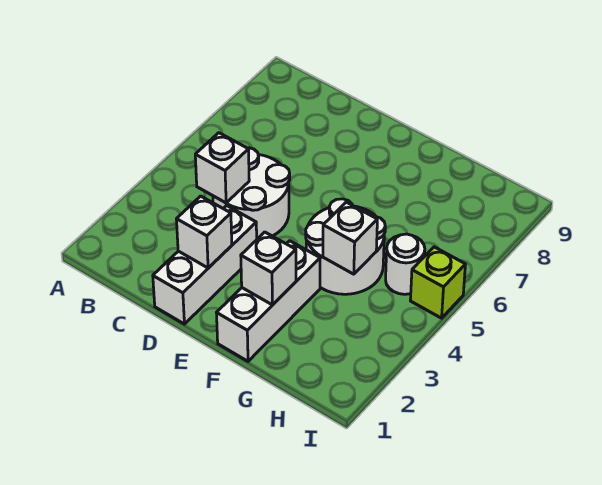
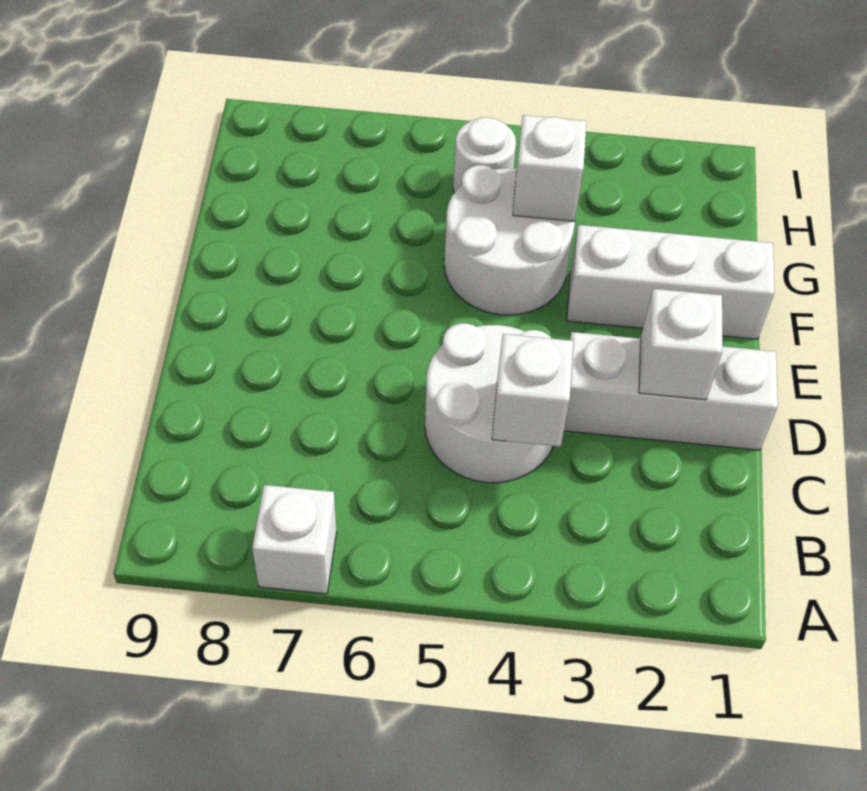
white brick F2 level 2 -> white brick A7 level 1
lime brick I5 level 1 -> none

